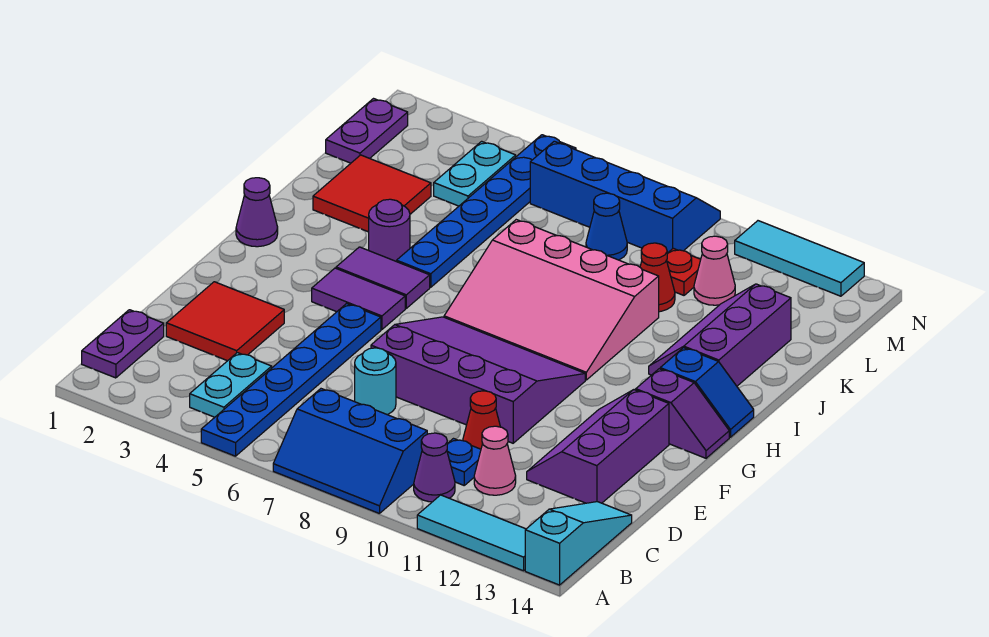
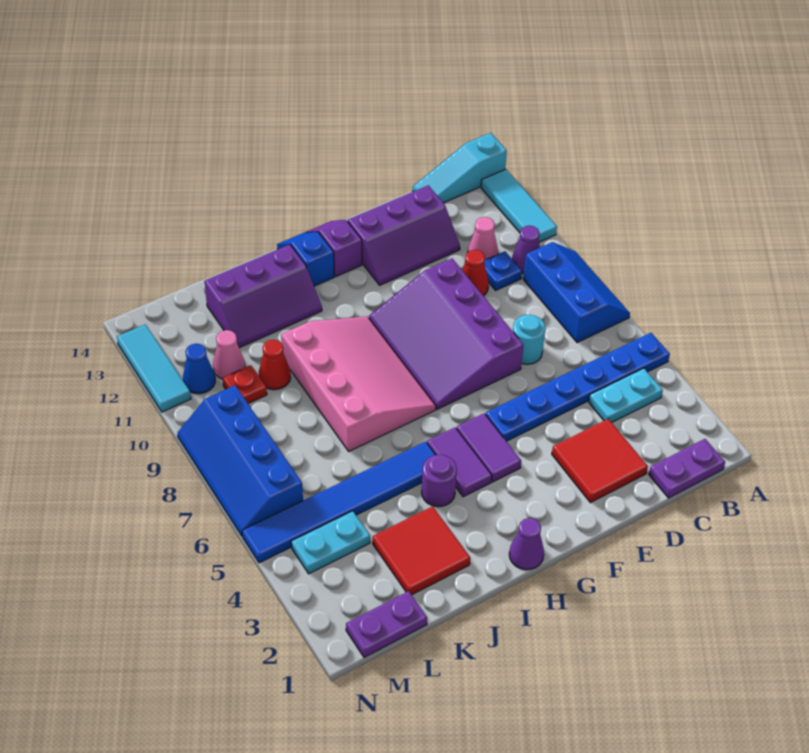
blue plate I5:N5 level 1 -> blue tile I5:N5 level 1
blue cone L8 level 1 -> blue cone M11 level 1

